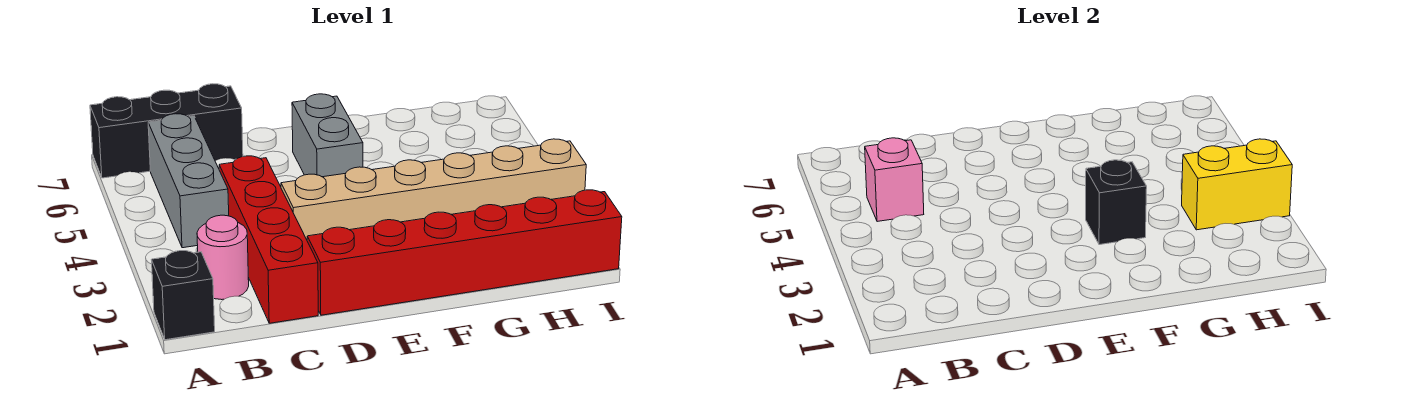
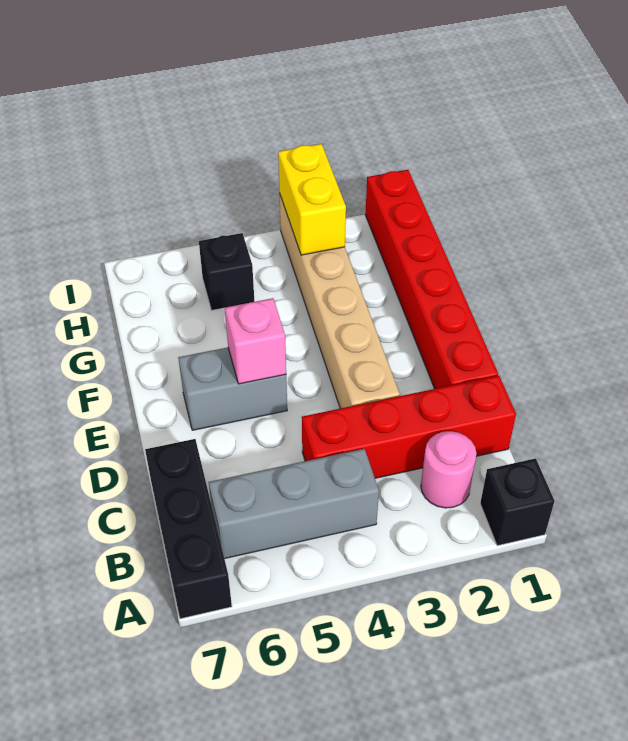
pink brick B5 level 2 -> pink brick E5 level 2
black brick F3 level 2 -> black brick H5 level 1

